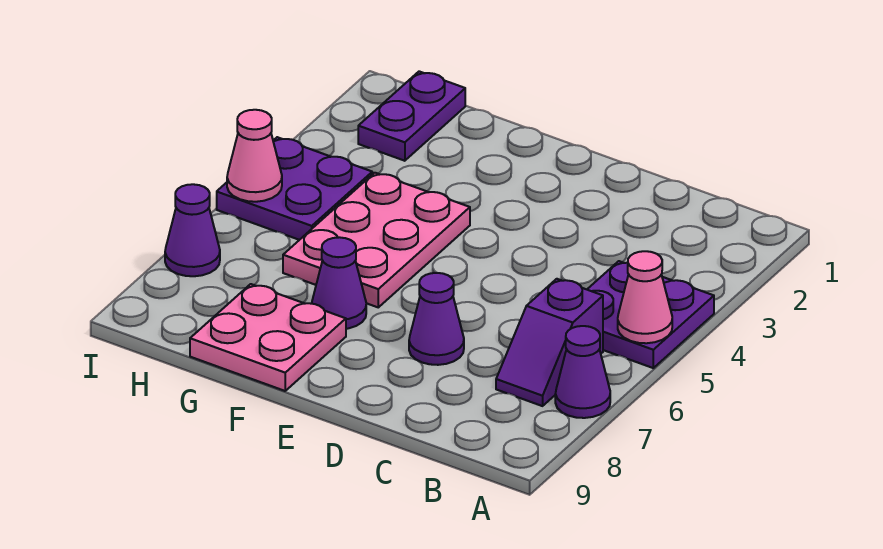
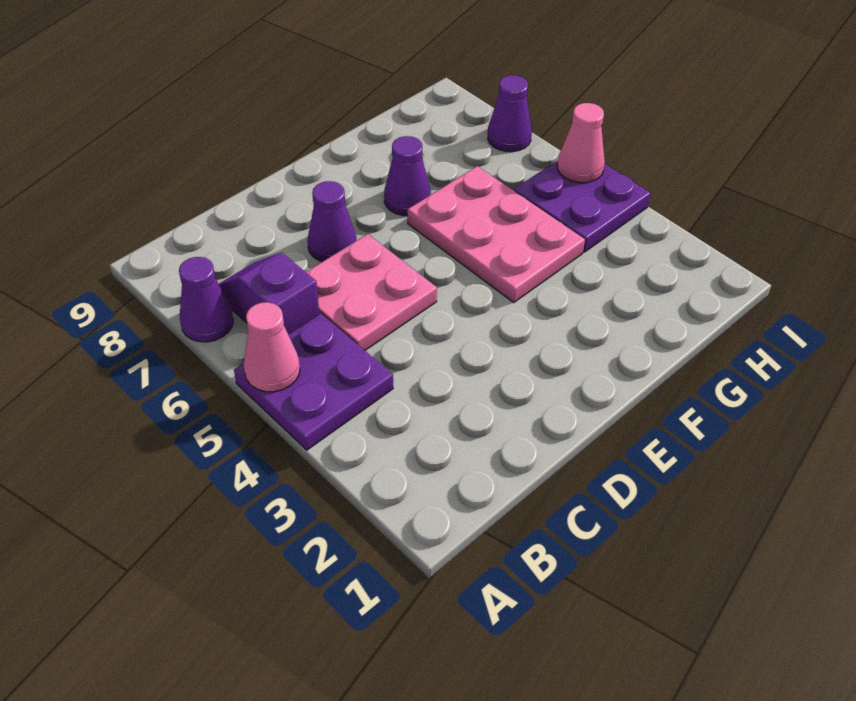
pink plate F8:G9 level 1 -> pink plate C5:D6 level 1
purple plate H1:H2 level 1 -> none

